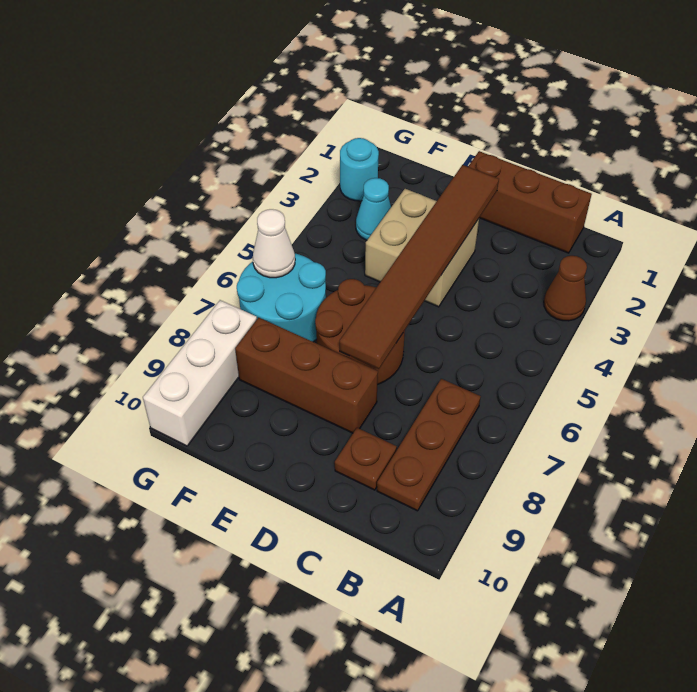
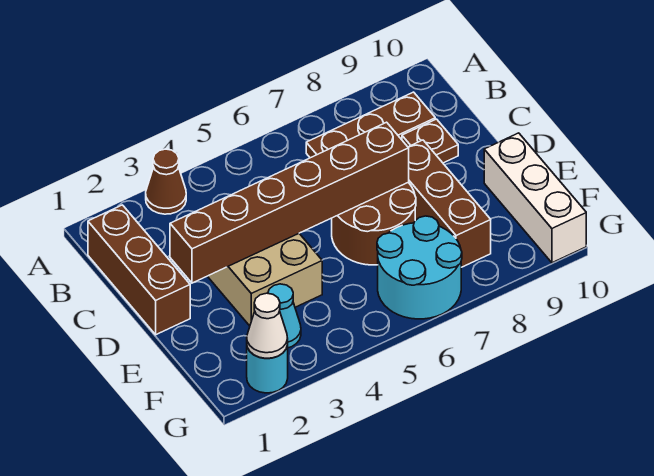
brown tile D2:D7 level 2 -> brown brick D2:D7 level 2
white cone G6 level 2 -> white cone G2 level 2
white brick G8:G10 level 1 -> white brick E10:G10 level 1

